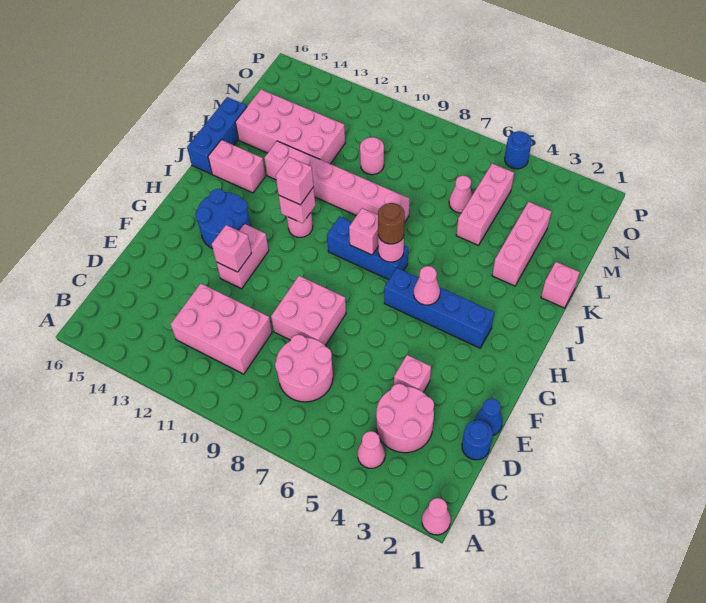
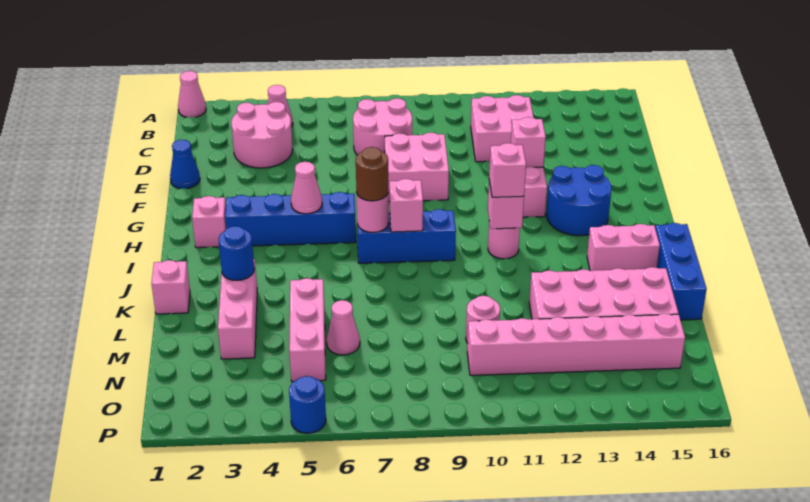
pink brick C10:D12 level 1 -> pink brick C11:D12 level 1
blue round brick D1 level 1 -> blue round brick K3 level 2
pink brick E4 level 1 -> pink brick H2 level 1
pink brick K8:K13 level 1 -> pink brick N10:N15 level 1

